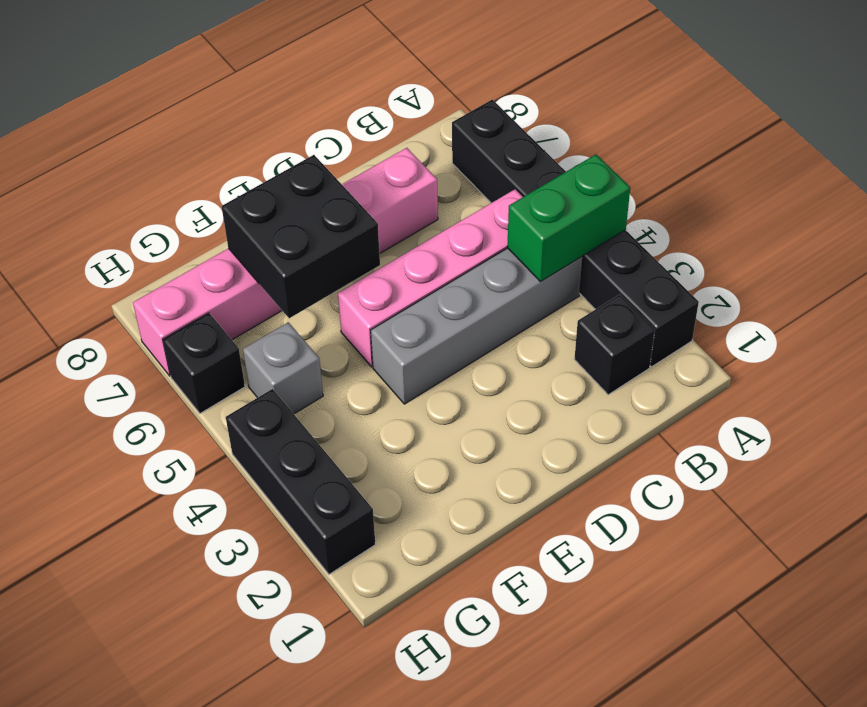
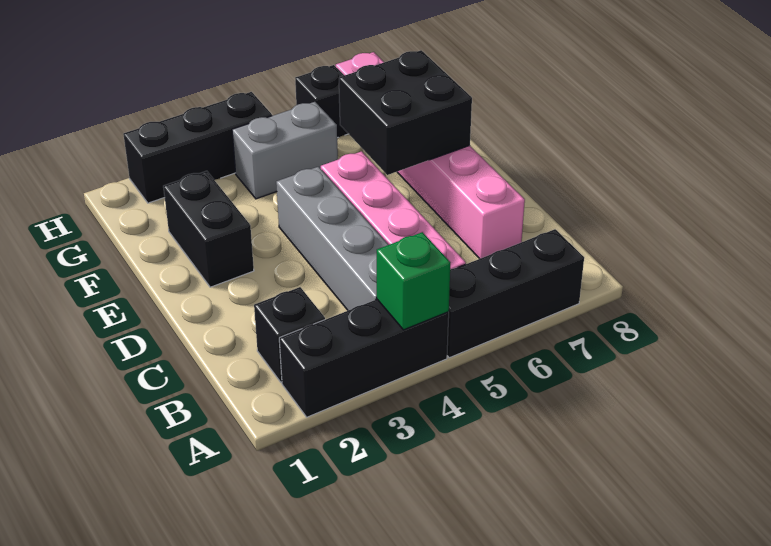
green brick A4:B4 level 2 -> green brick A4 level 2
none -> black brick E2:F2 level 1
grey brick G5 level 1 -> grey brick G4:G5 level 1

